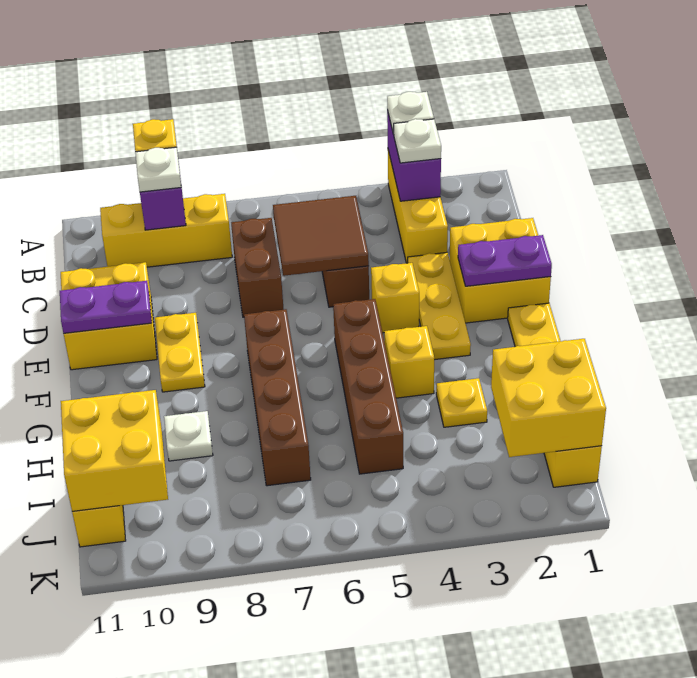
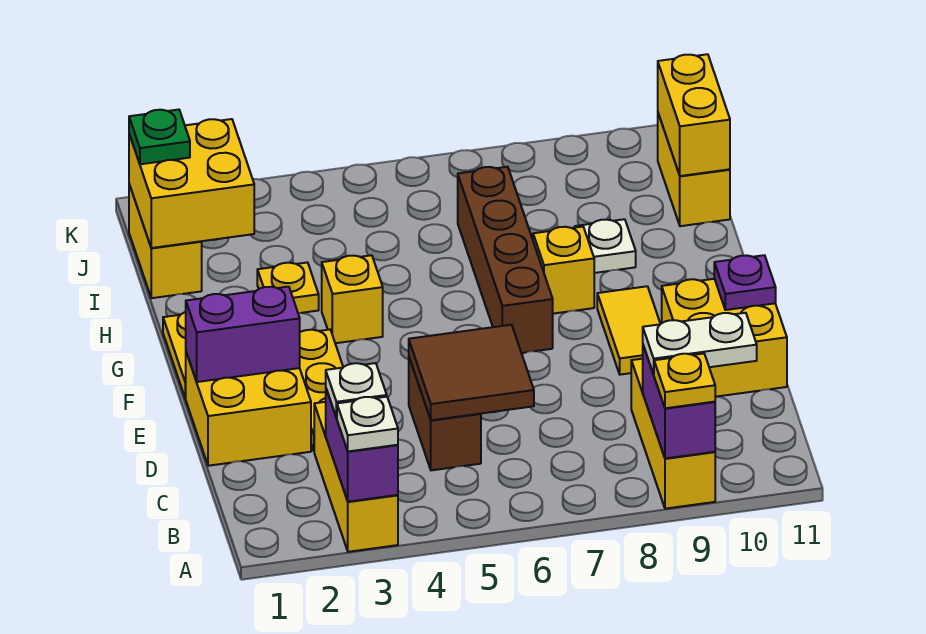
yellow brick B8:B10 level 1 -> yellow brick A9:C9 level 1
white plate B9 level 3 -> white plate B9:B10 level 3
brown brick C7:D7 level 1 -> none
purple plate E1:E2 level 2 -> purple brick E1:E2 level 2
yellow brick E4 level 1 -> yellow brick G8 level 1
yellow plate E9:F9 level 1 -> yellow tile E9:F9 level 1
purple plate E10:E11 level 2 -> purple plate E11 level 2
brown brick F5:I5 level 1 -> none
yellow brick I10:J11 level 2 -> yellow brick I11:J11 level 2
none -> green plate J1 level 3

